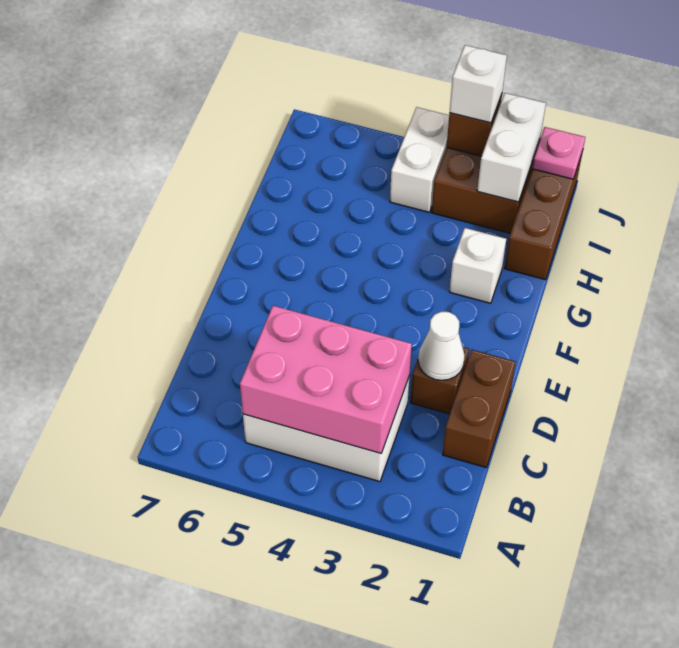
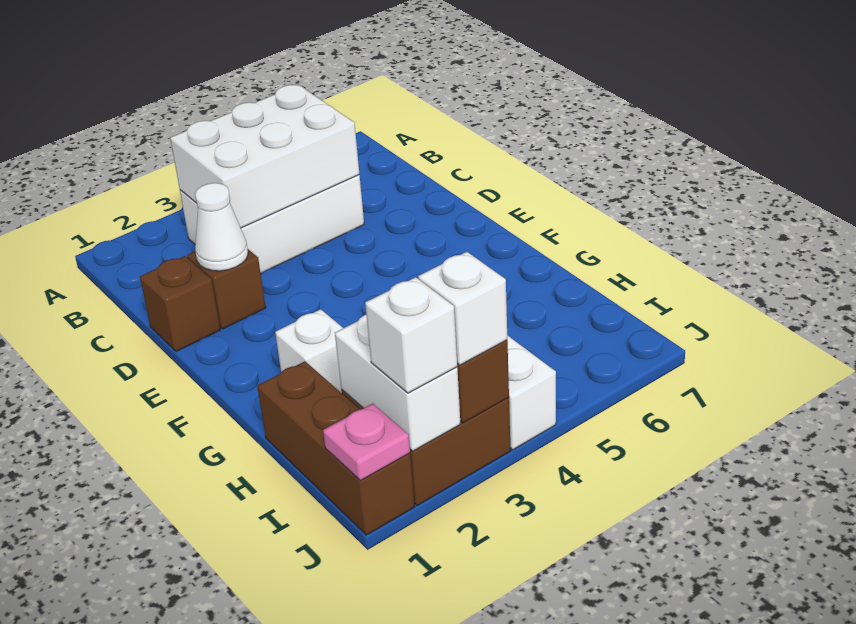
pink brick B3:C5 level 2 -> white brick B3:C5 level 2
brown brick C1:D1 level 1 -> brown brick D1 level 1
none -> white brick J2 level 3

